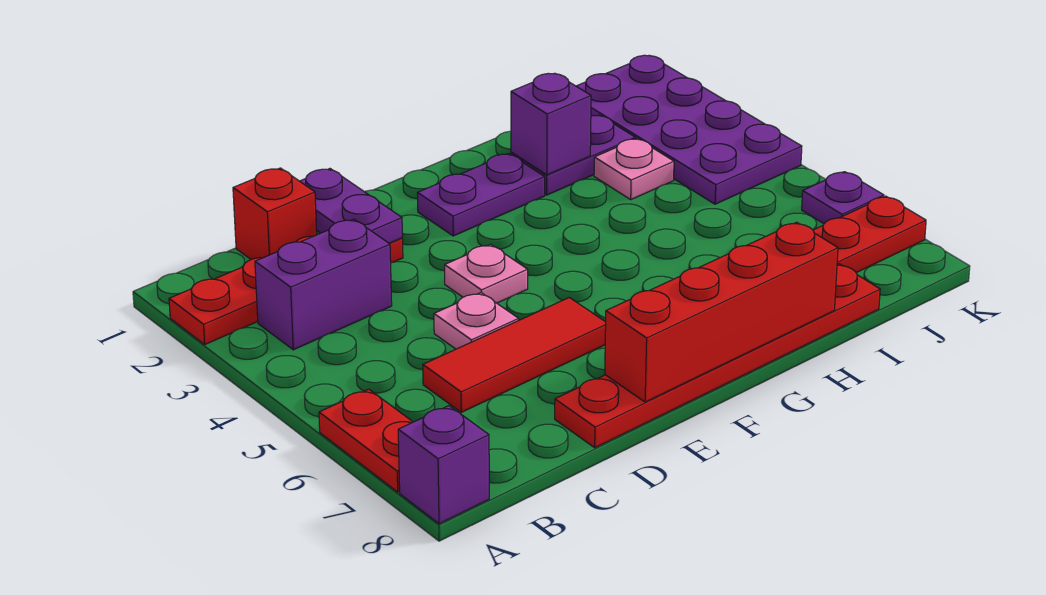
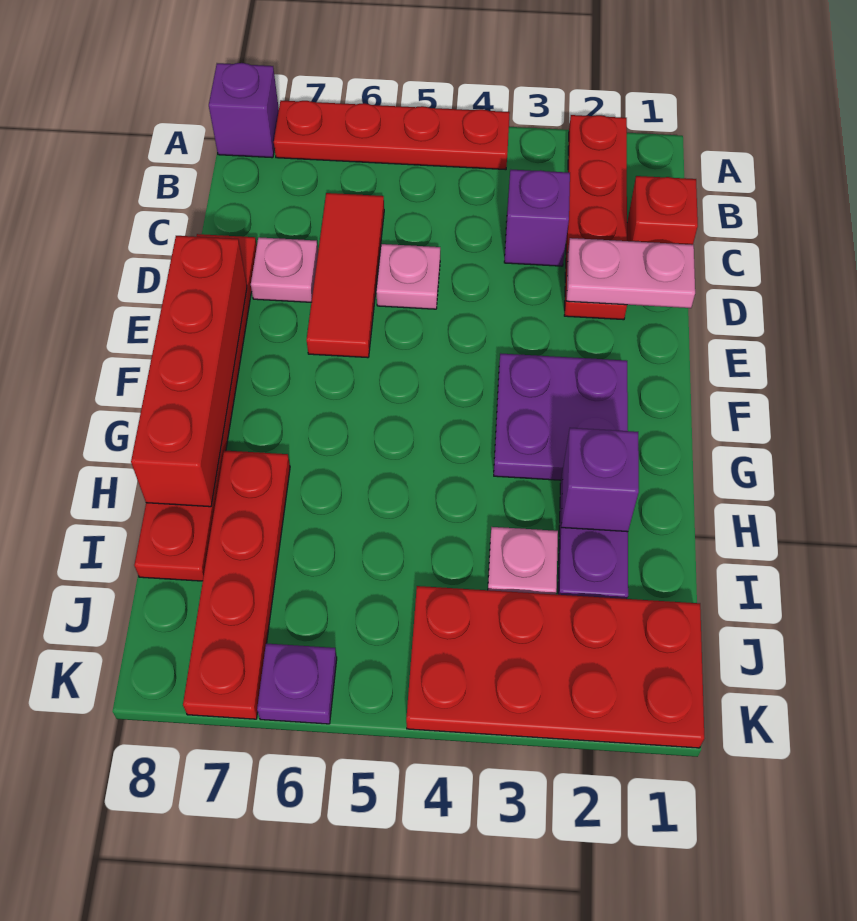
red plate A6:A7 level 1 -> red plate A4:A7 level 1
purple brick B3:C3 level 1 -> purple brick C3 level 1
purple plate D1:D2 level 2 -> pink plate D1:D2 level 2
pink plate E4 level 1 -> pink plate D7 level 1
purple plate F2:G2 level 1 -> purple plate F2:G3 level 1
purple plate J1:K4 level 1 -> red plate J1:K4 level 1

